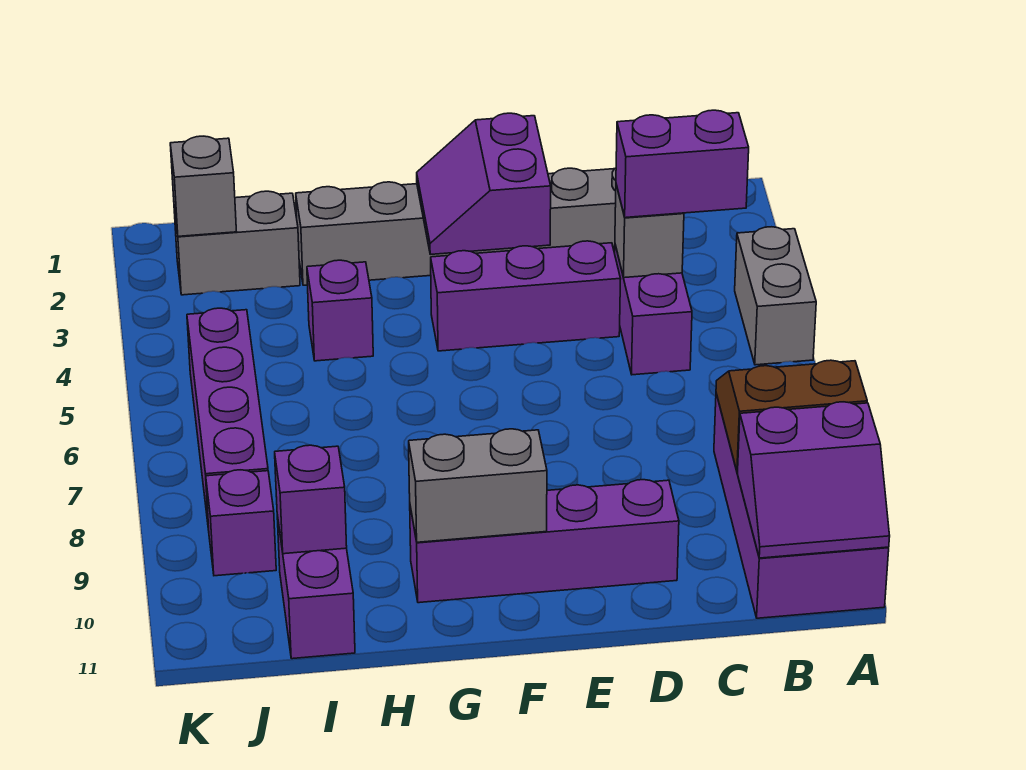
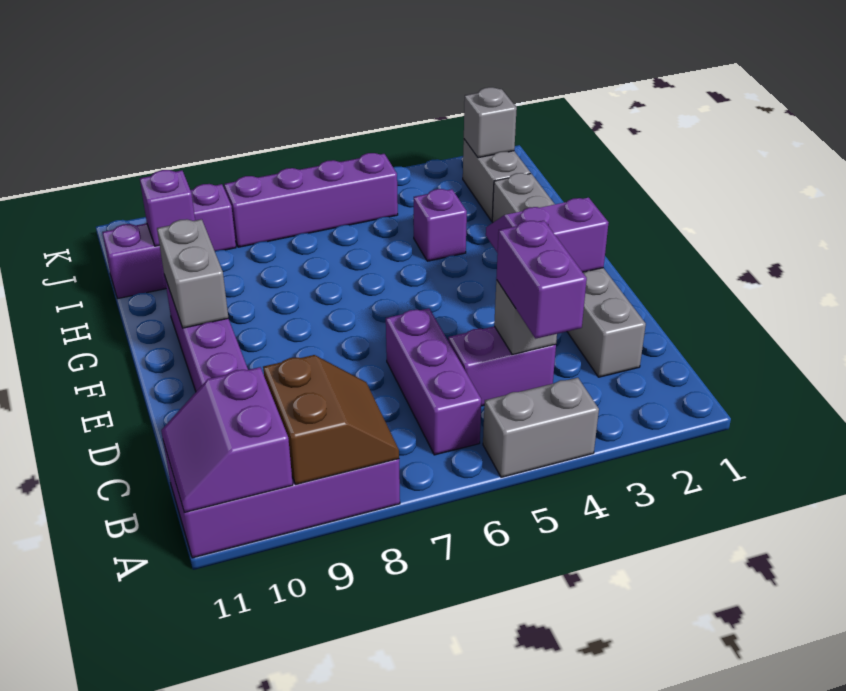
purple brick D4:F4 level 1 -> purple brick B6:D6 level 1

